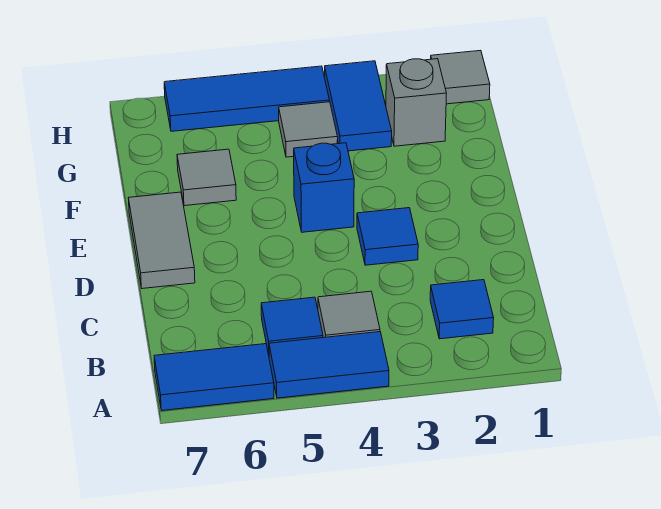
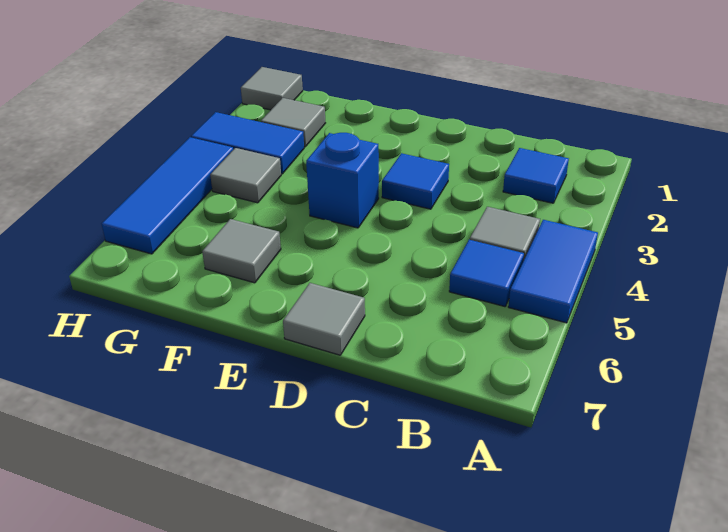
blue tile A6:A7 level 1 -> none
grey tile D7:E7 level 1 -> grey tile D7 level 1
grey brick G2 level 1 -> grey tile G2 level 1

